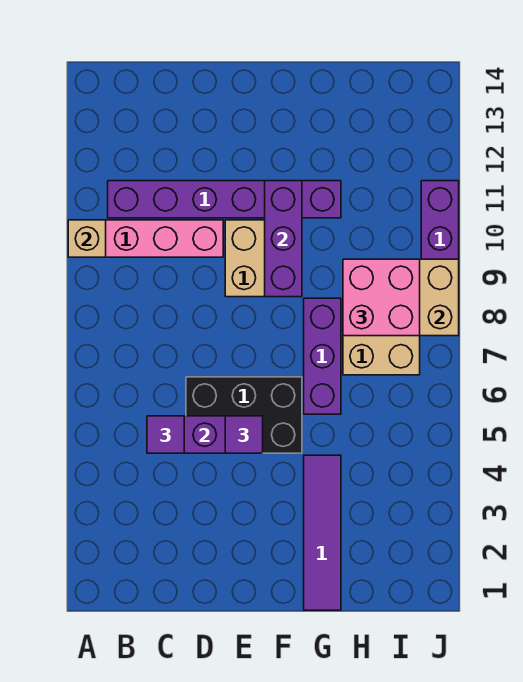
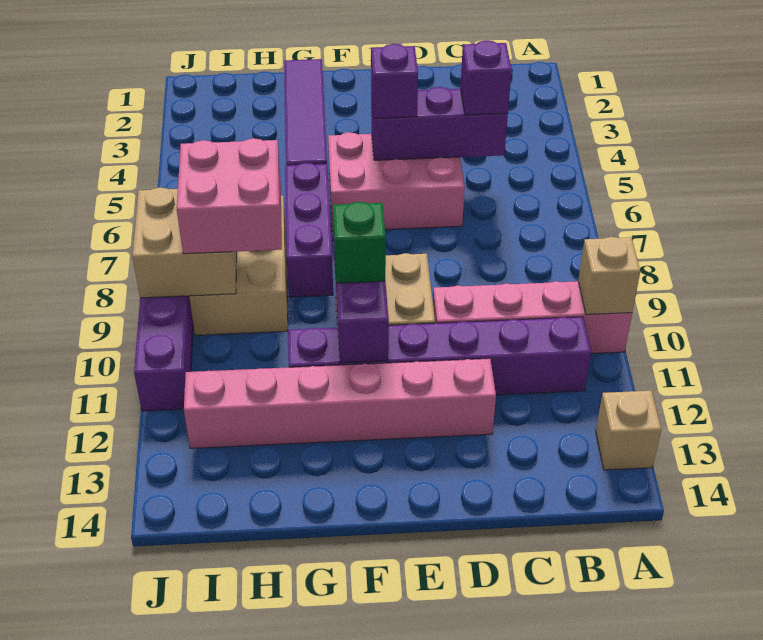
none -> tan brick A13 level 1
purple tile C5 level 3 -> purple brick C5 level 3
black brick D5:F6 level 1 -> pink brick D5:F6 level 1
none -> pink brick D12:I12 level 1
purple tile E5 level 3 -> purple brick E5 level 3
none -> green brick F10 level 3

